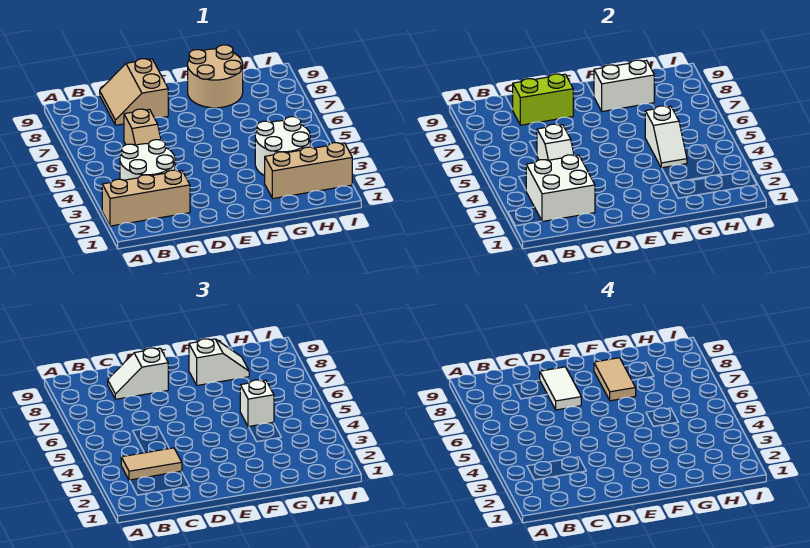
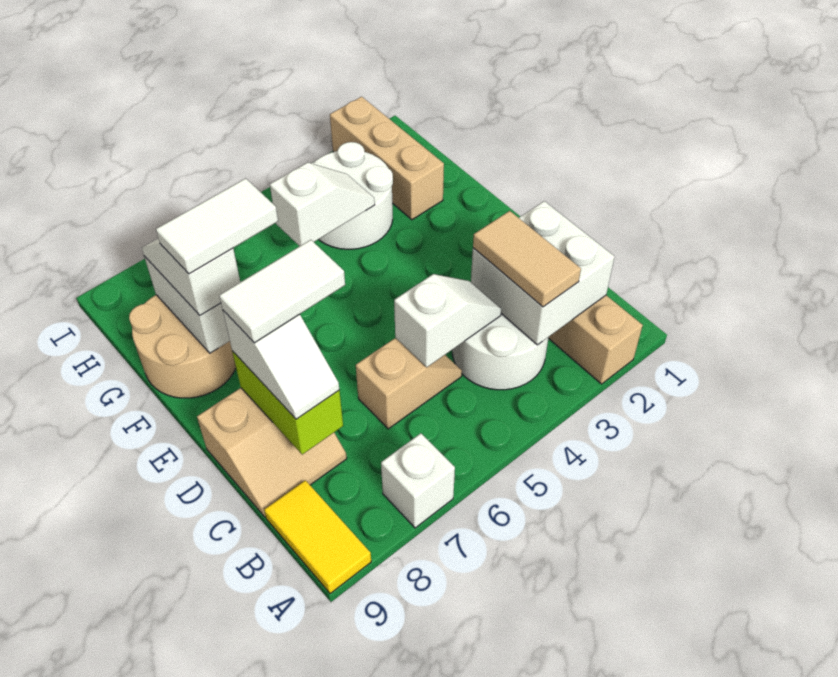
none -> yellow tile A9:B9 level 1
tan tile F7:F8 level 4 -> white tile F7:F8 level 4
white brick G5 level 3 -> white brick A7 level 1

